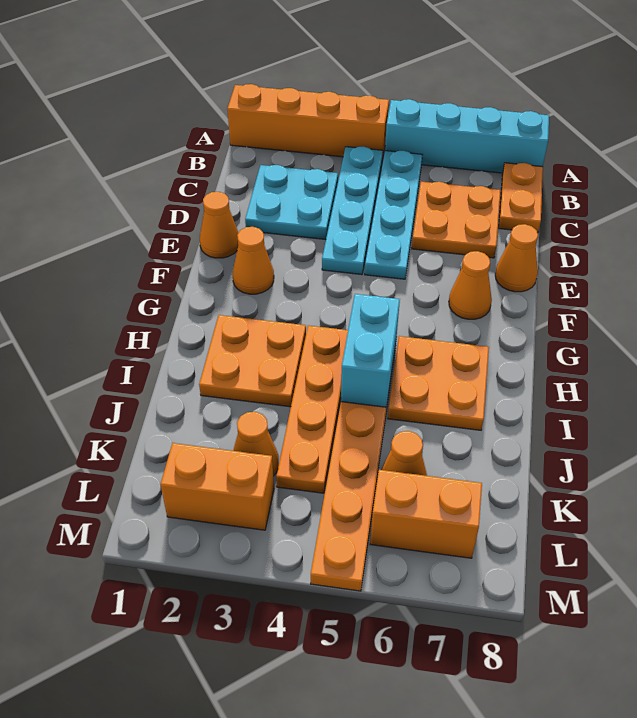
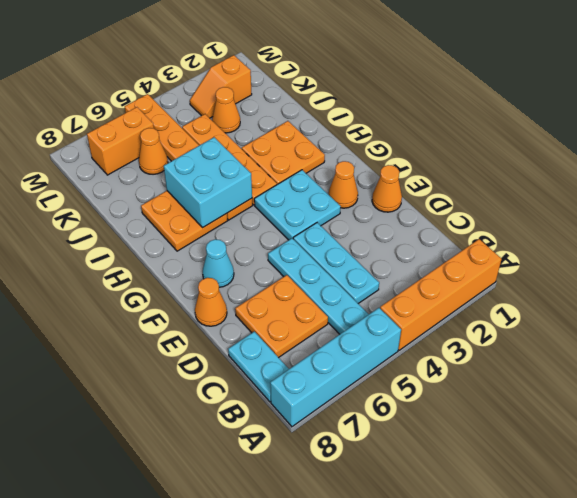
cyan plate B4:E4 level 1 -> cyan plate C4:E4 level 1
orange plate B8:C8 level 1 -> cyan plate B8:C8 level 1
cyan plate C2:D3 level 1 -> cyan plate F3:G4 level 1
orange cone F7 level 1 -> cyan cone F7 level 1
cyan brick H5:I5 level 2 -> cyan brick H5:I6 level 2
orange brick L2:L3 level 1 -> orange slope L2:L3 level 1 top 2

